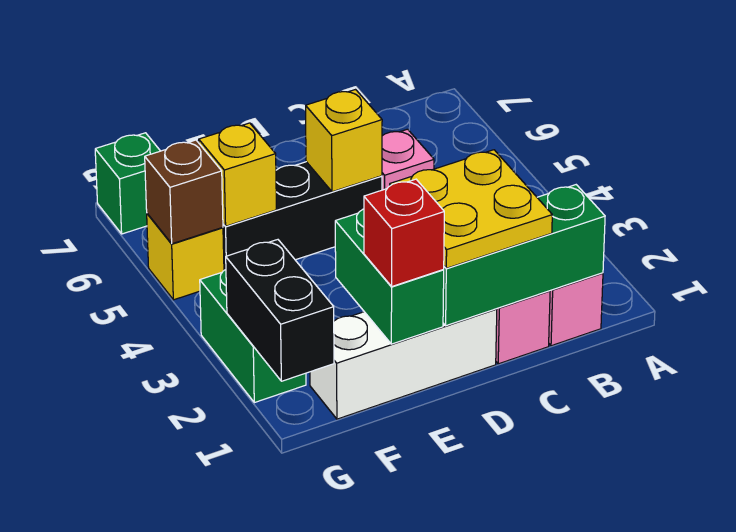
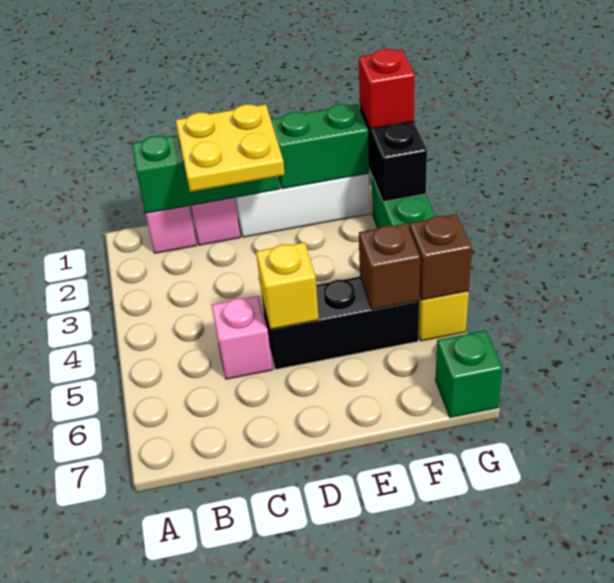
green brick E1:E2 level 2 -> green brick E1:F1 level 2
red brick E1 level 3 -> red brick G1 level 3
yellow brick F5 level 2 -> brown brick F5 level 2

